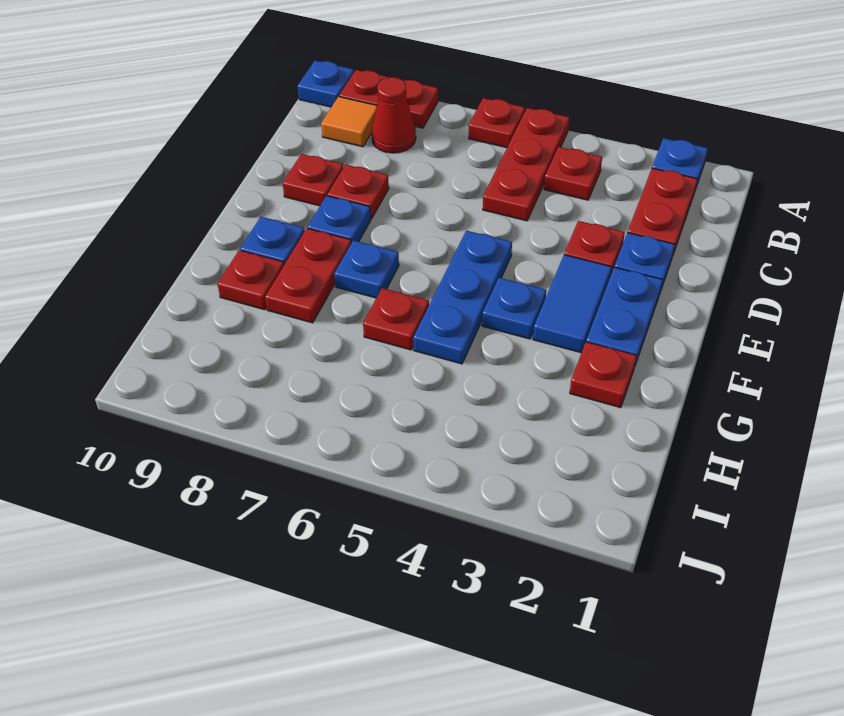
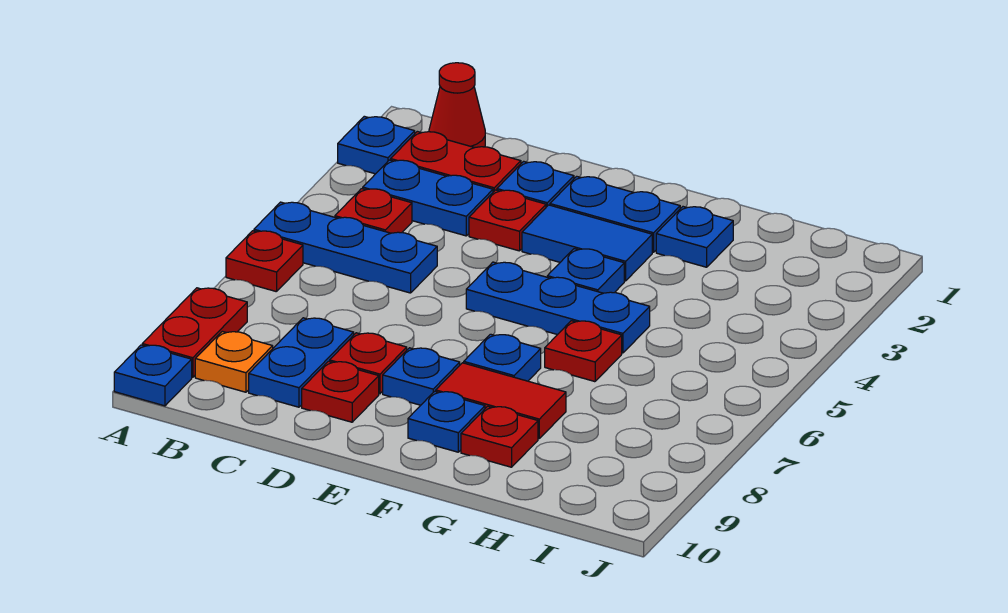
red plate A5:C5 level 1 -> blue plate A5:C5 level 1
none -> blue plate B3:C3 level 1
red cone B8 level 1 -> red cone B1 level 1
orange tile B9 level 1 -> orange plate B9 level 1
none -> blue plate C8:C9 level 1
red plate F8:G8 level 1 -> red tile F8:G8 level 1
red plate G2 level 1 -> blue plate G2 level 1

